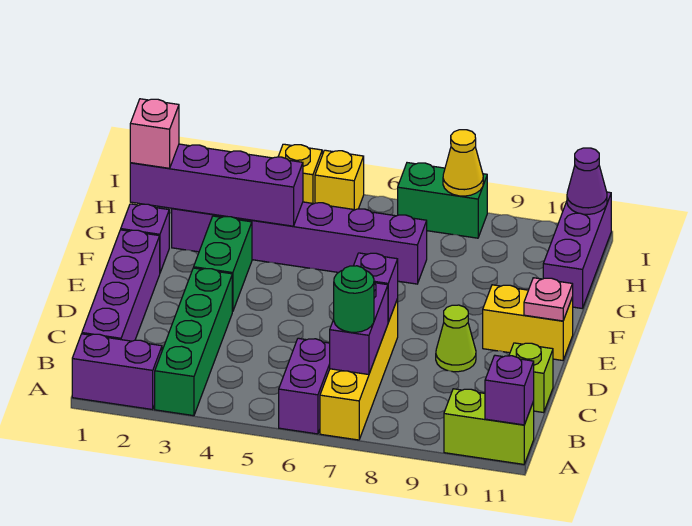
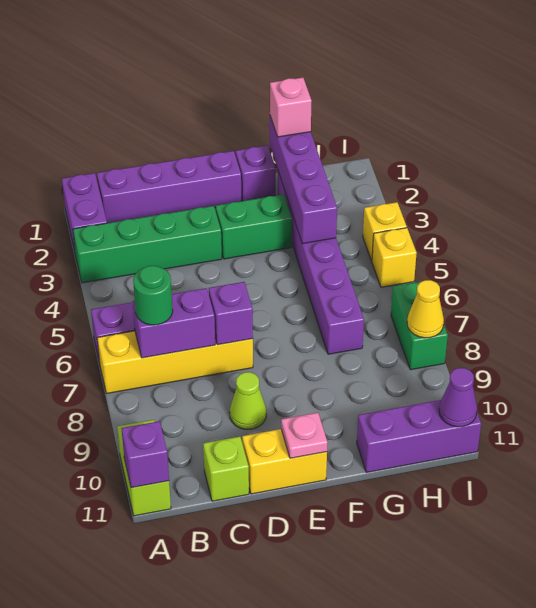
yellow brick E10:E11 level 1 -> yellow brick D11:E11 level 1

